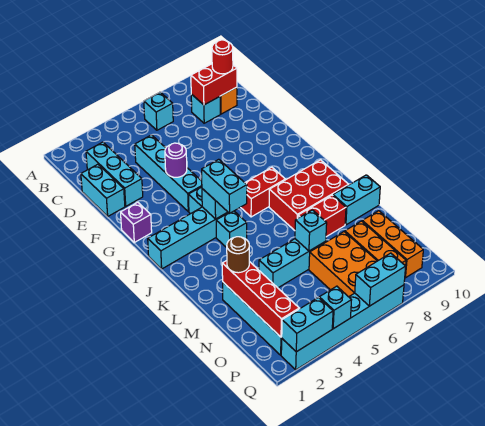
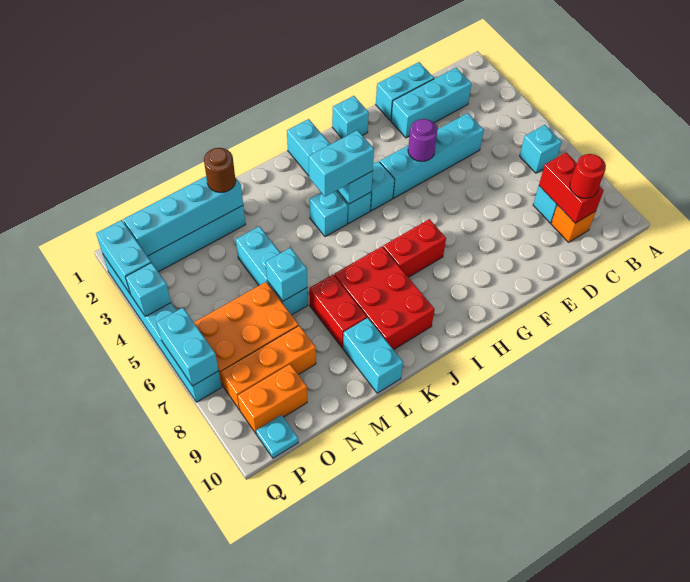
purple brick G1 level 1 -> cyan brick G1 level 1
red brick I6:I7 level 1 -> red brick H7:I7 level 1
red brick M2:P2 level 2 -> cyan brick M2:P2 level 2
orange brick N9:P9 level 1 -> orange brick O9:P9 level 1
none -> cyan plate P10 level 1

